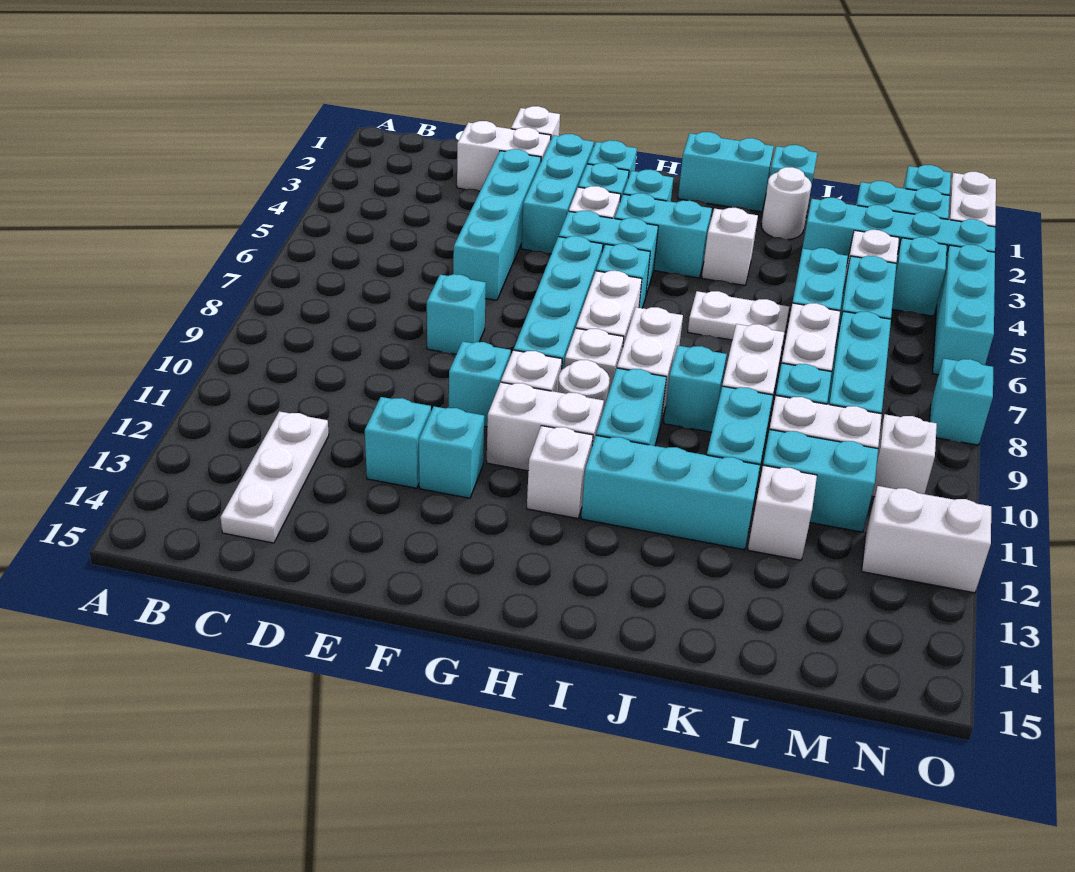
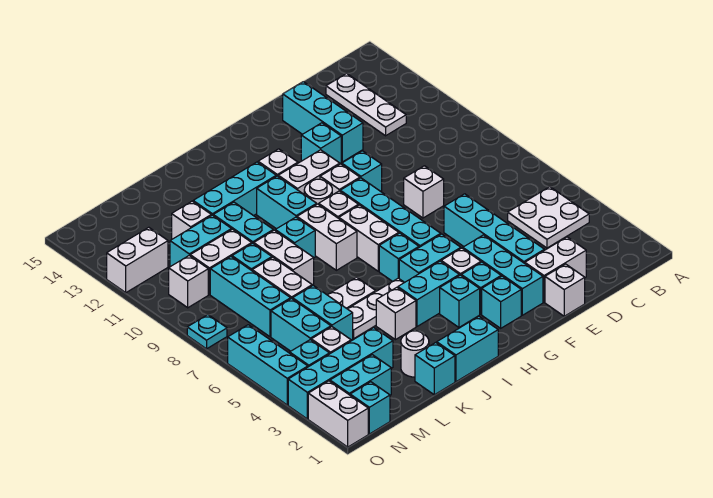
none -> white plate B4:C5 level 1
cyan brick E8 level 1 -> white brick E8 level 1
cyan brick E12 level 1 -> cyan brick E12:E14 level 1
none -> white plate I5:K5 level 1
cyan brick O8 level 1 -> cyan plate O8 level 1

